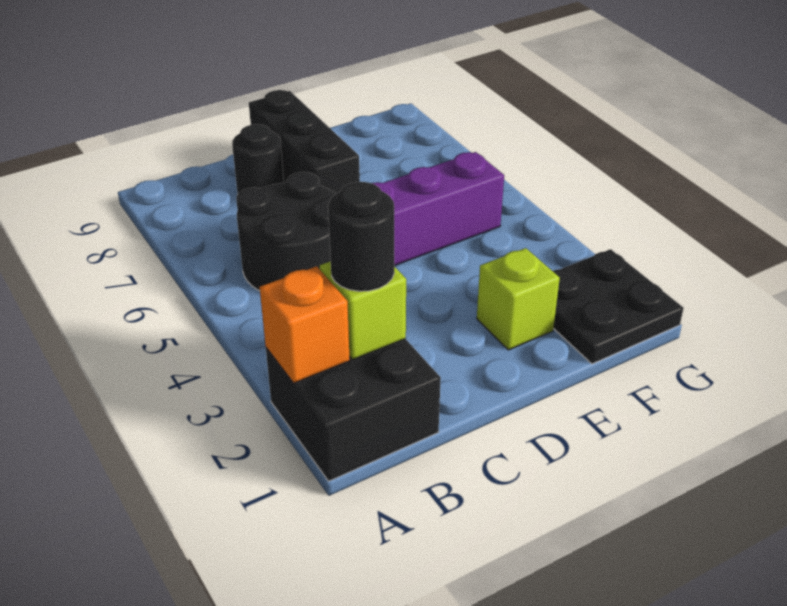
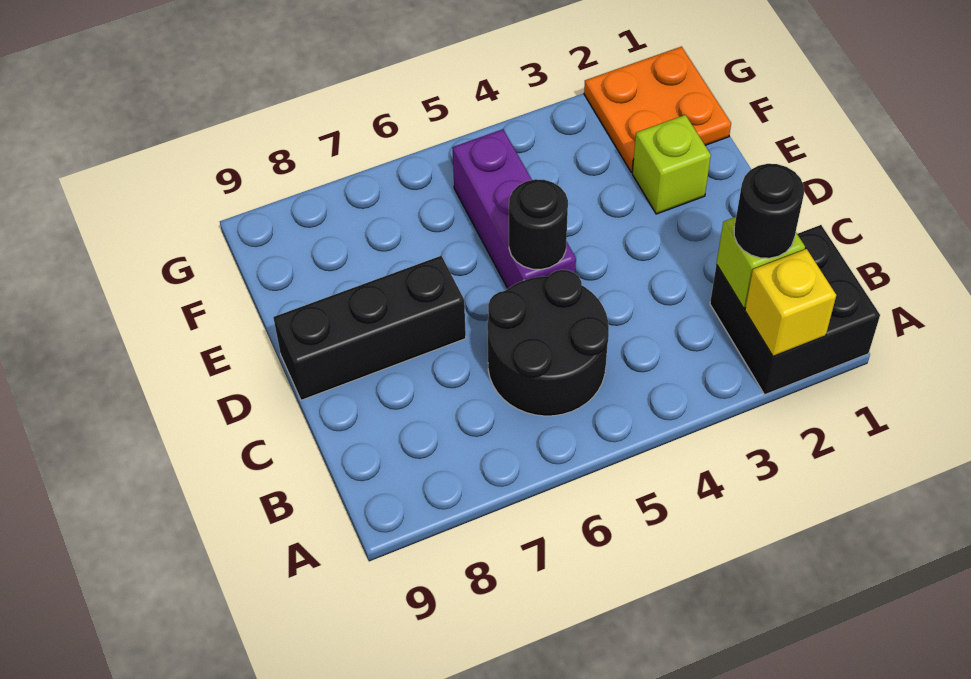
orange brick A2 level 2 -> yellow brick A2 level 2
black round brick C8 level 1 -> black round brick D5 level 2
black plate F1:G2 level 1 -> orange plate F1:G2 level 1

